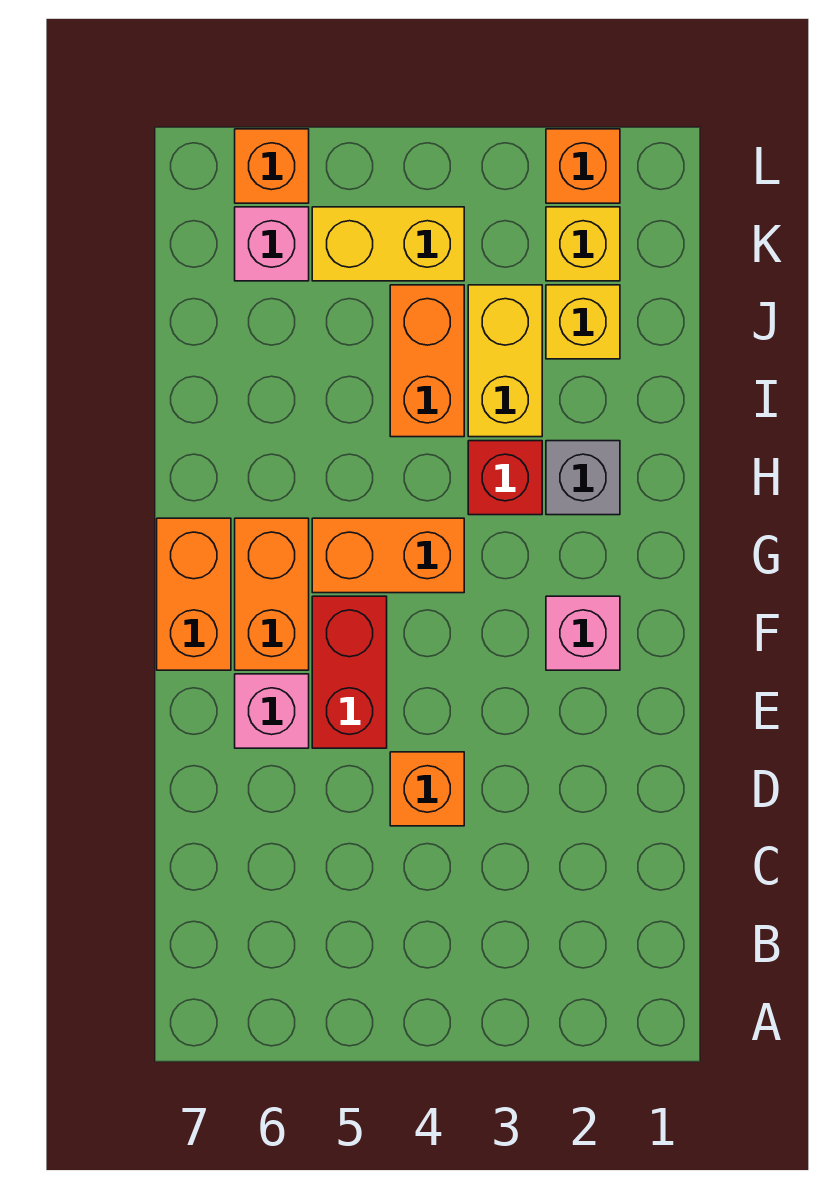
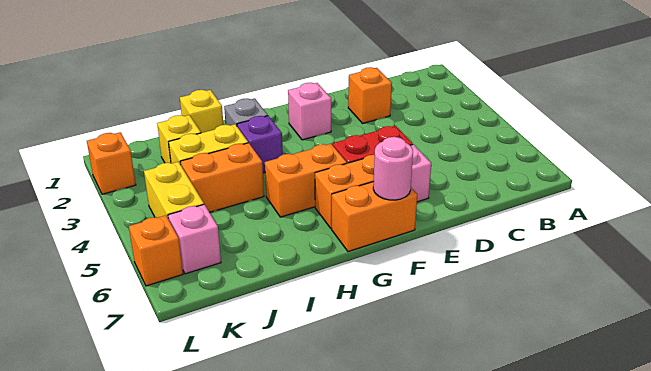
orange brick D4 level 1 -> orange brick D2 level 1
none -> pink round brick F7 level 2
orange brick G4:G5 level 1 -> orange brick G5:H5 level 1
red brick H3 level 1 -> purple brick H3 level 1
yellow brick K2 level 1 -> yellow brick I1 level 1

